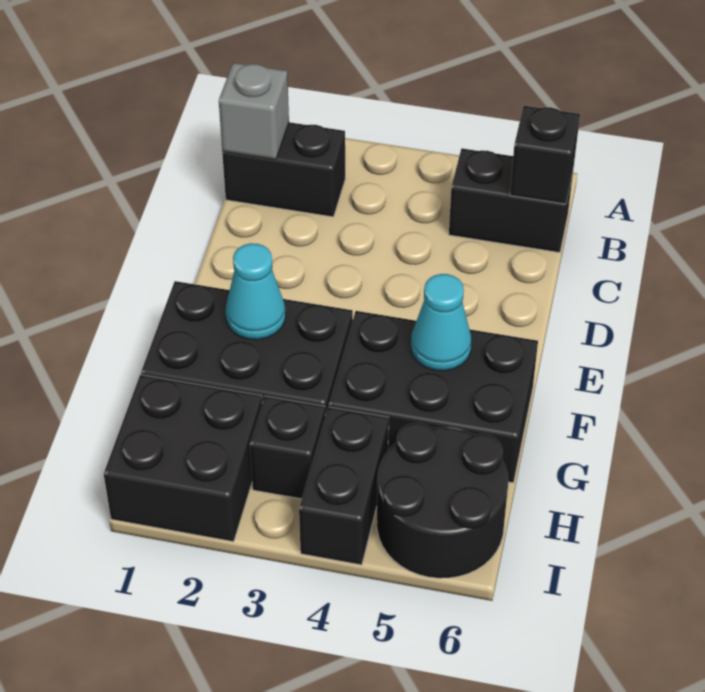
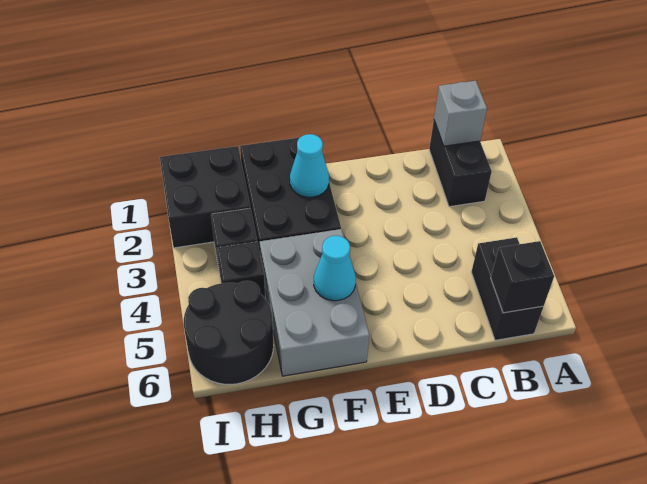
black brick F4:G6 level 1 -> grey brick F4:G6 level 1
black brick H4:I4 level 1 -> black brick H4 level 1

